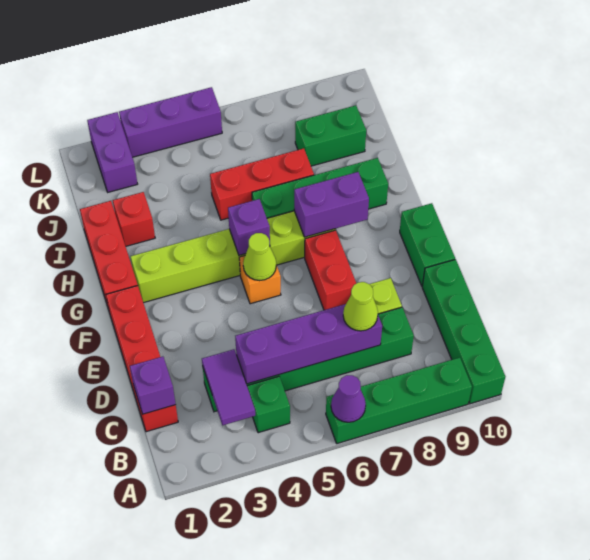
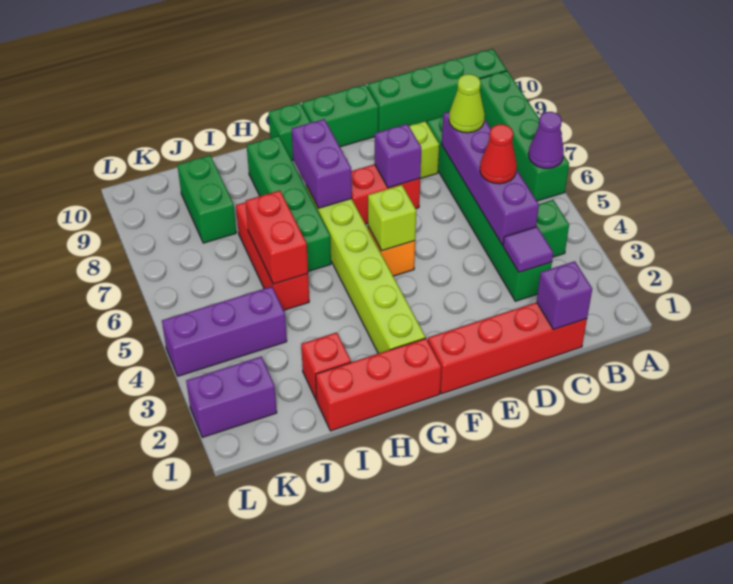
purple tile B3:C3 level 2 -> purple tile C3 level 2
none -> red cone C5 level 3
lime cone F5 level 2 -> lime brick F5 level 2
purple brick G5 level 2 -> purple brick E7 level 2
none -> green brick G10 level 1
none -> red brick I5:I6 level 2
purple brick L3:L5 level 1 -> purple brick J4:L4 level 1

